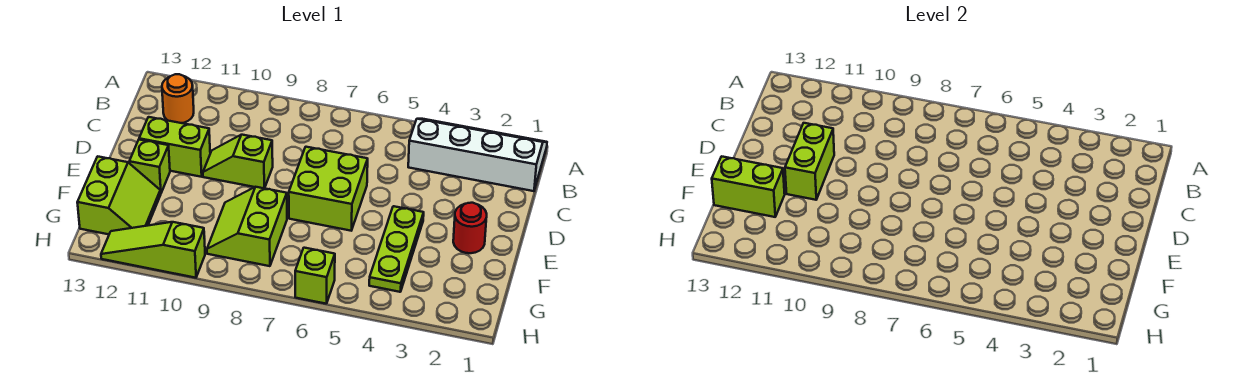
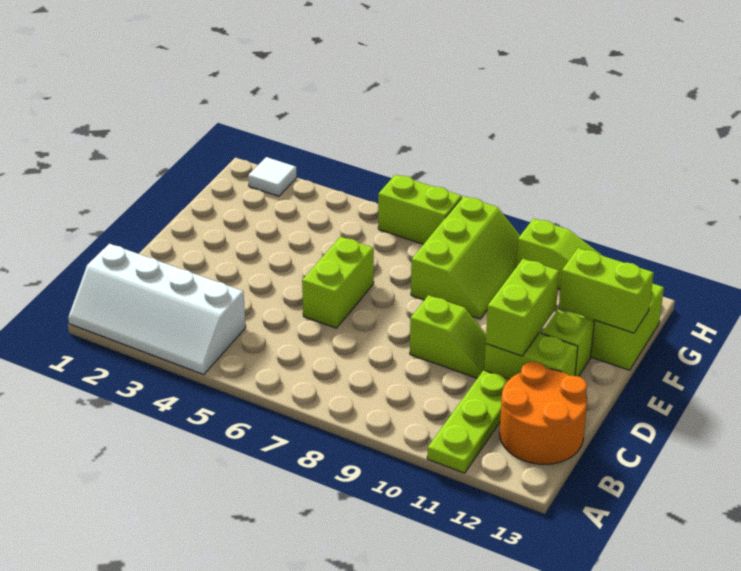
orange round brick B12 level 1 -> orange round brick B12:C13 level 1
lime brick D6:E7 level 1 -> lime brick D6:E6 level 1
red round brick E2 level 1 -> none
lime plate E4:G4 level 1 -> lime plate A11:C11 level 1
lime slope F8:G9 level 1 top 8 -> lime slope F8:H9 level 1 top 8
none -> white tile H2 level 1
lime brick H6 level 1 -> lime brick H6:H7 level 1

